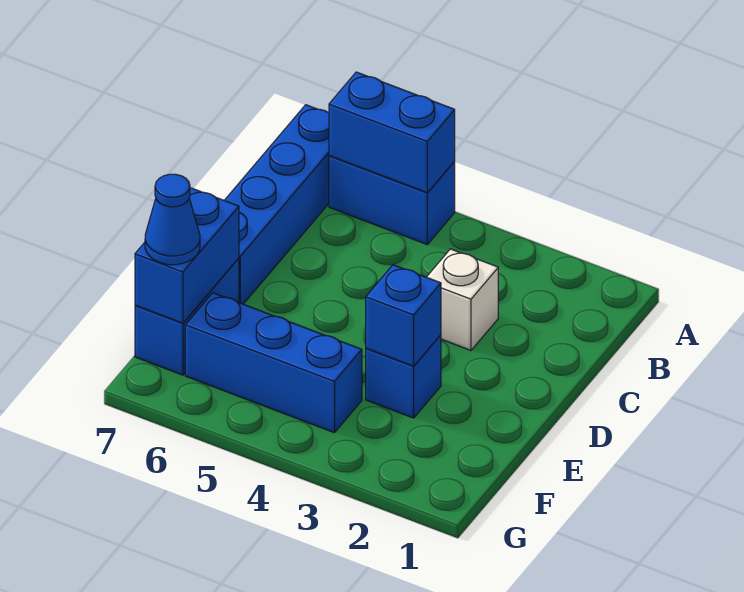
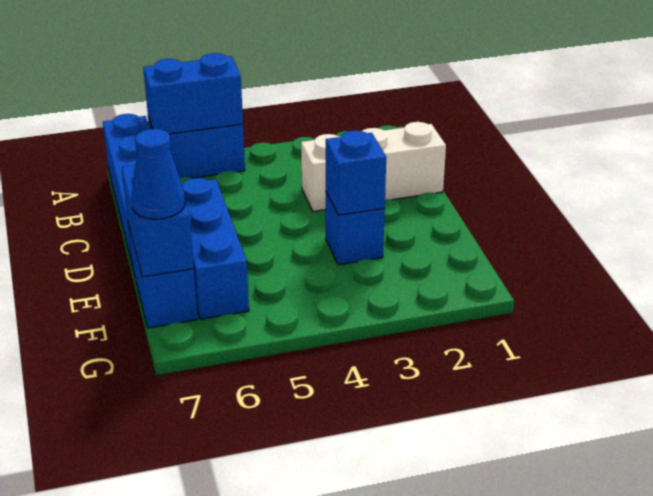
white brick C3 level 1 -> white brick C1:C3 level 1
blue brick F4:F6 level 1 -> blue brick D6:F6 level 1

